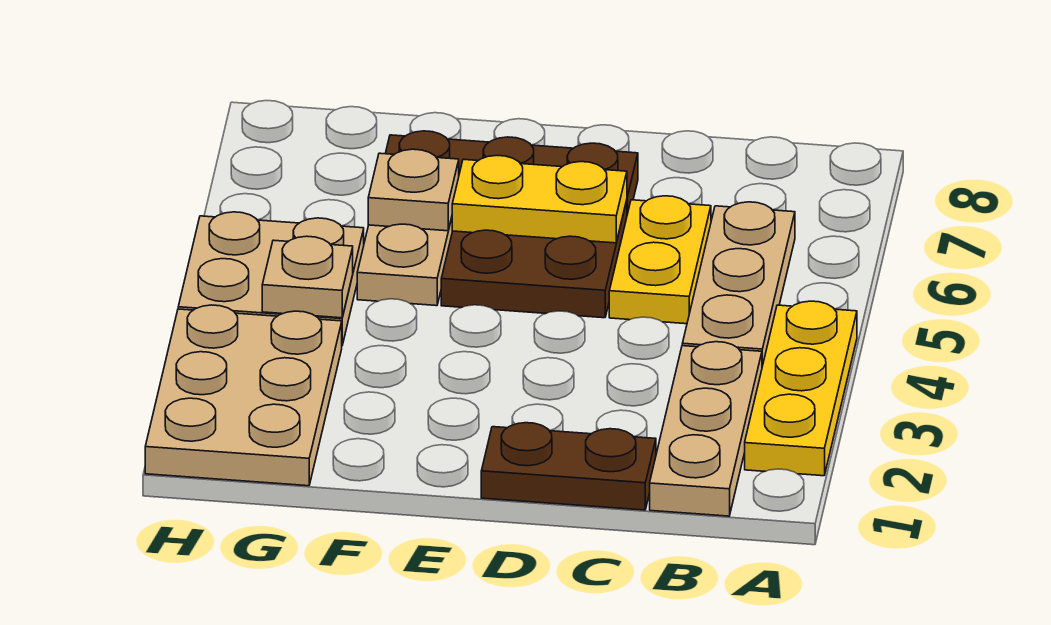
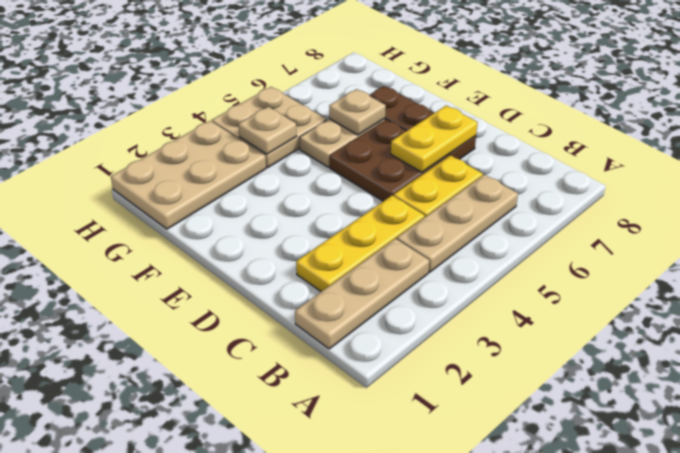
yellow plate A2:A4 level 1 -> yellow plate C2:C4 level 1
brown plate C1:D1 level 1 -> none
yellow plate D6:E6 level 2 -> yellow plate D6:D7 level 2

